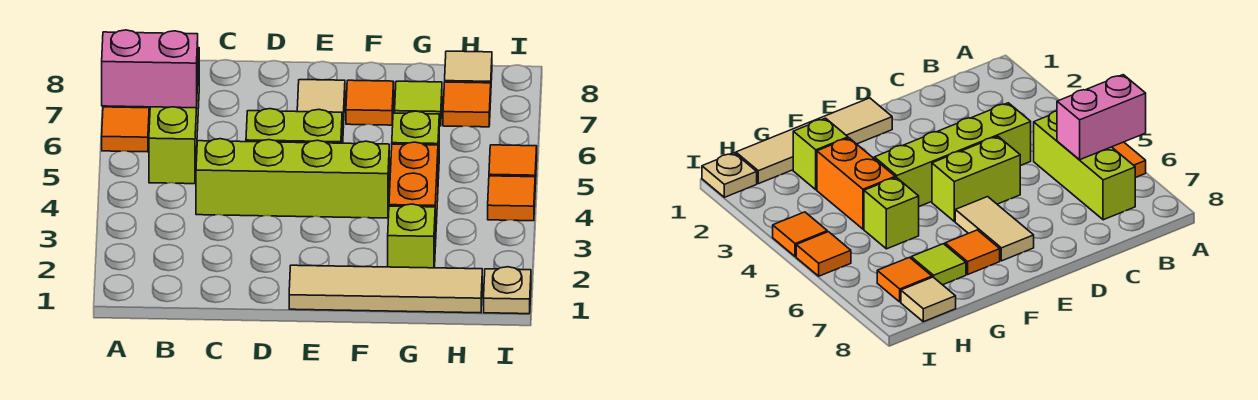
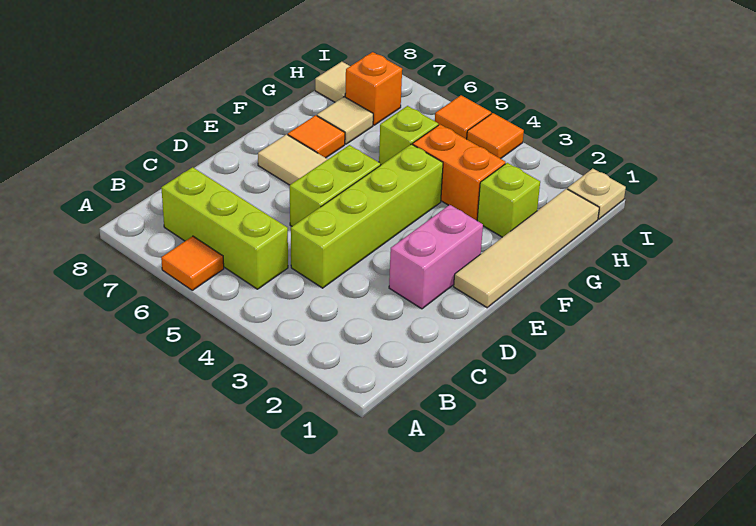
pink brick A6:B6 level 2 -> pink brick D2:E2 level 1
lime tile G7 level 1 -> tan tile G7 level 1
orange tile H7 level 1 -> orange brick H7 level 1

